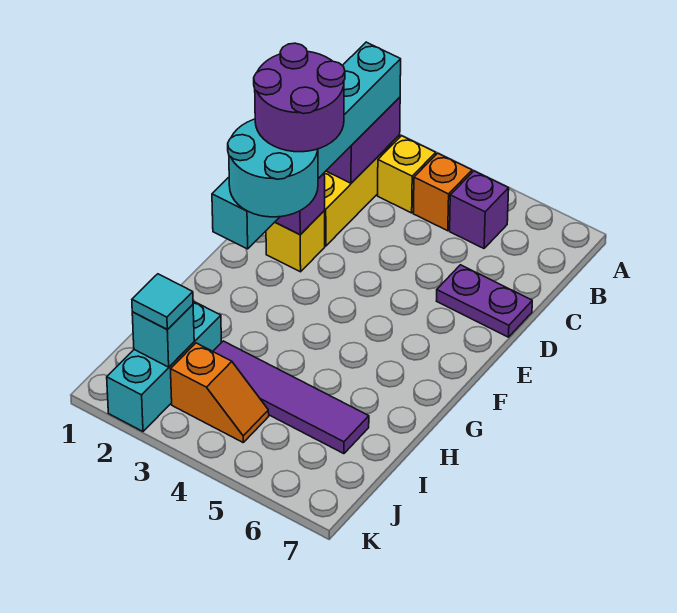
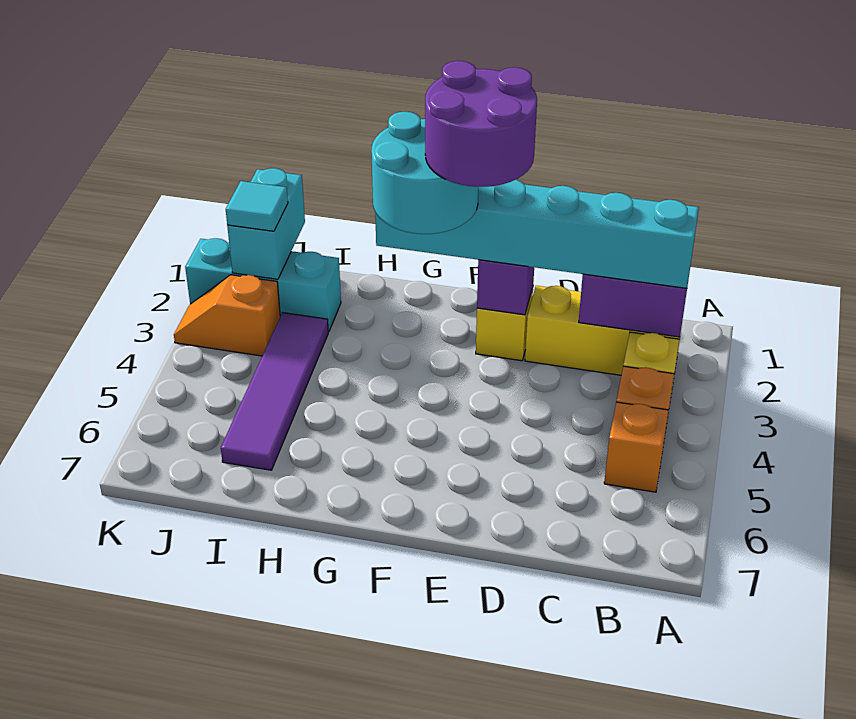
purple brick B5 level 1 -> orange brick B5 level 1
purple plate D6:D7 level 1 -> none
cyan brick J2 level 2 -> cyan brick J1:J2 level 2
orange slope J3:J4 level 1 top 3 -> orange slope J3:K3 level 1 top J

